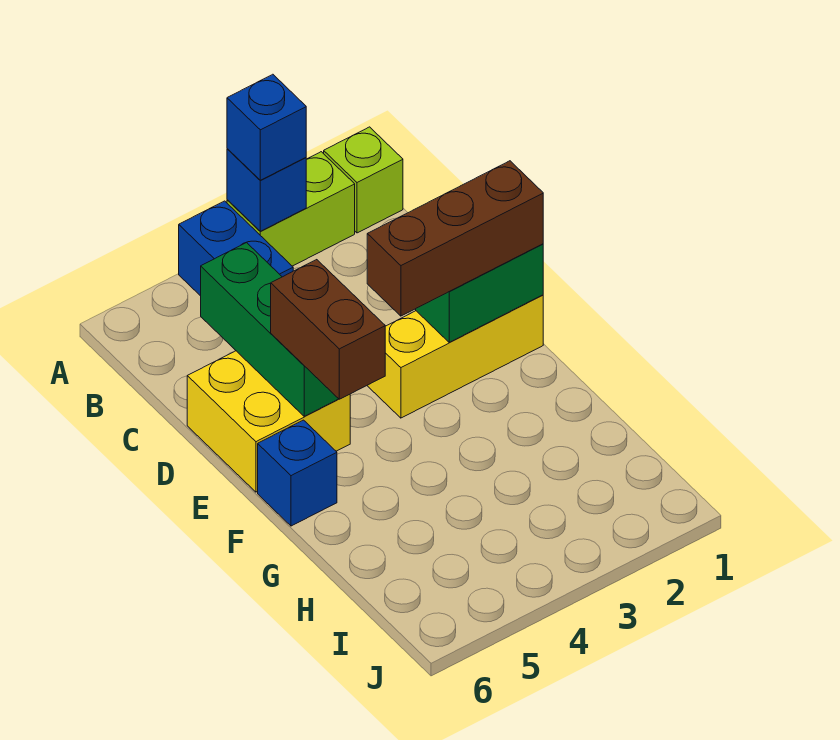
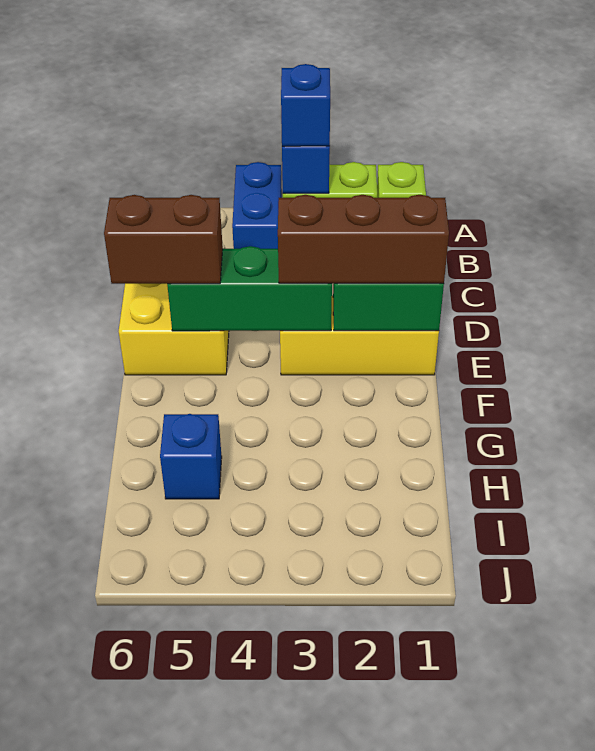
green brick C5:E5 level 2 -> green brick E3:E5 level 2
brown brick E5:F5 level 3 -> brown brick E5:E6 level 3
blue brick F6 level 1 -> blue brick H5 level 1

